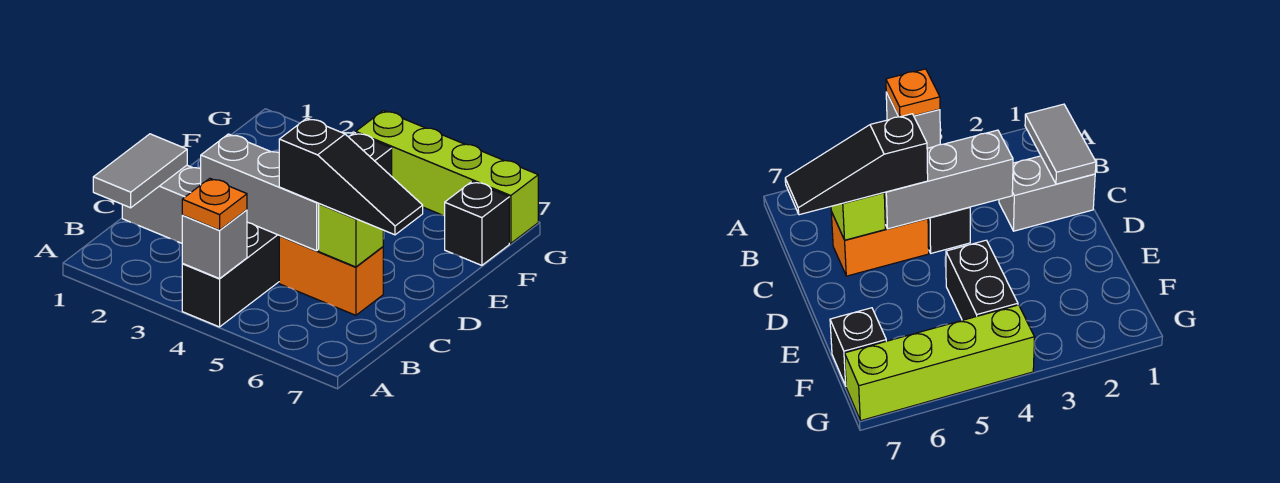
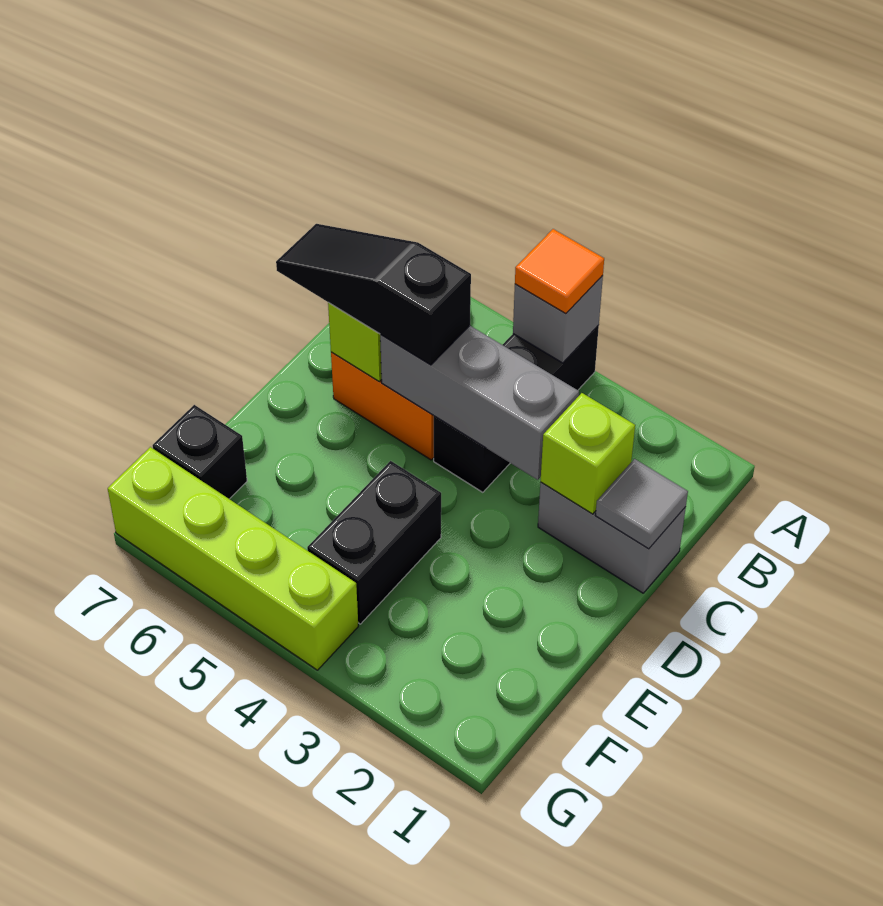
orange plate A4 level 3 -> orange tile A4 level 3
grey tile B1:C1 level 2 -> grey tile C1 level 2
none -> lime brick C2 level 2

